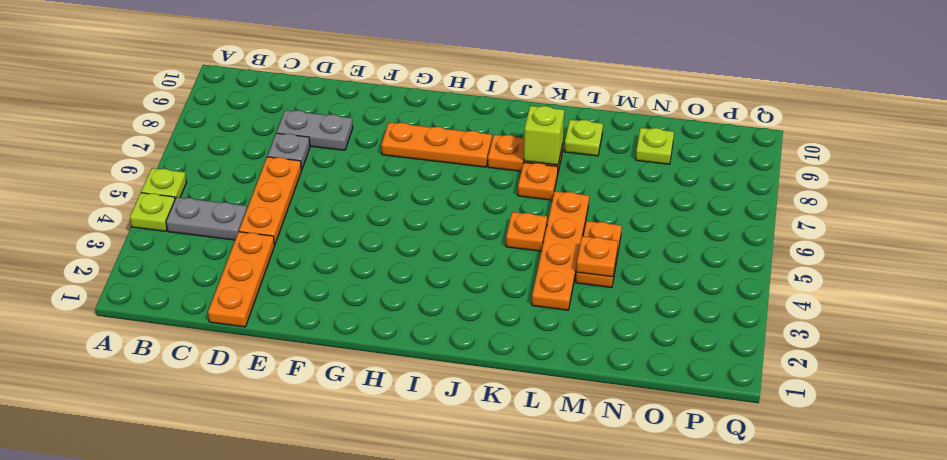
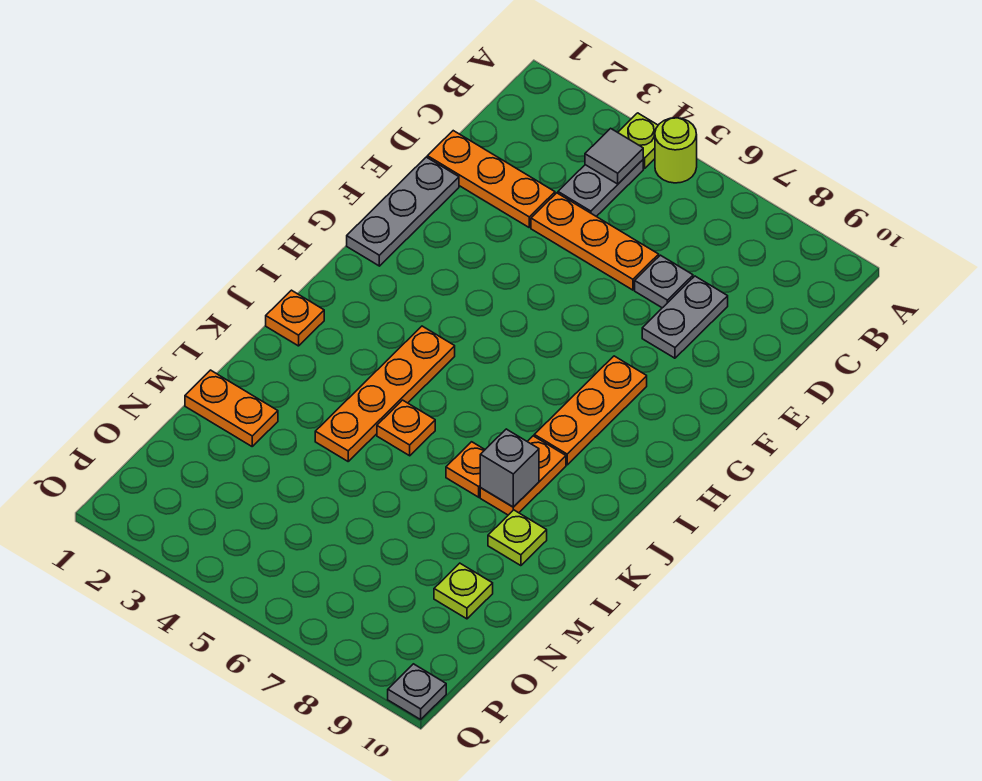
lime plate A5 level 1 -> lime round brick A5 level 1
none -> grey tile B4 level 2
none -> grey plate E1:G1 level 1
lime brick K8 level 2 -> grey brick K8 level 2
orange plate L3:L6 level 1 -> orange plate I4:L4 level 1
orange plate M4:M5 level 1 -> orange plate M1:M2 level 1
orange plate M4 level 2 -> orange plate J1 level 1
none -> grey plate Q10 level 1

